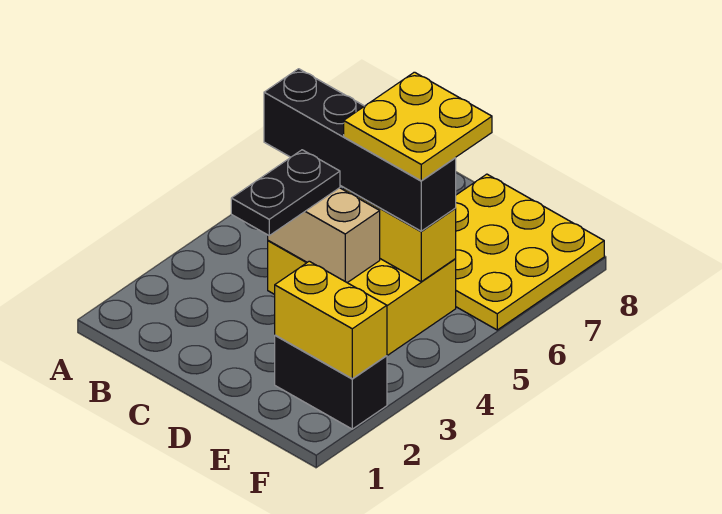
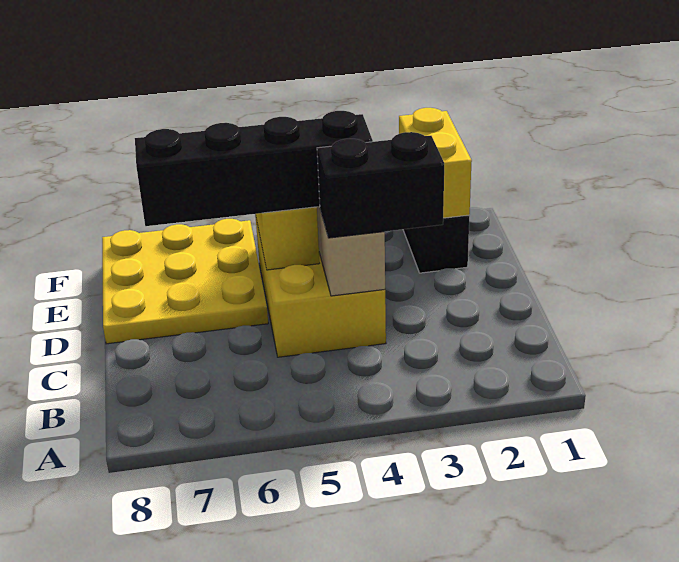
black brick B5:E5 level 3 -> black brick D4:D7 level 3
black plate C3:C4 level 3 -> black brick C3:C4 level 3
yellow plate D5:E6 level 4 -> none

